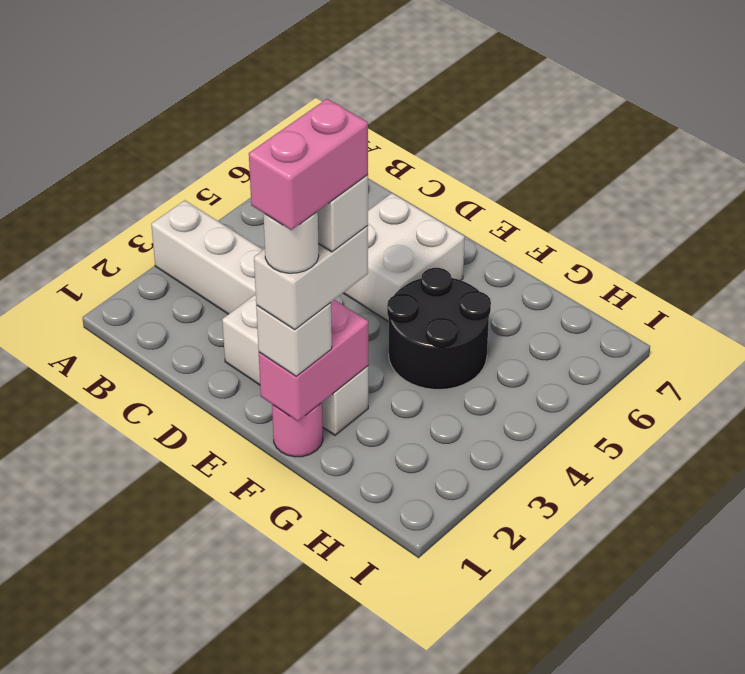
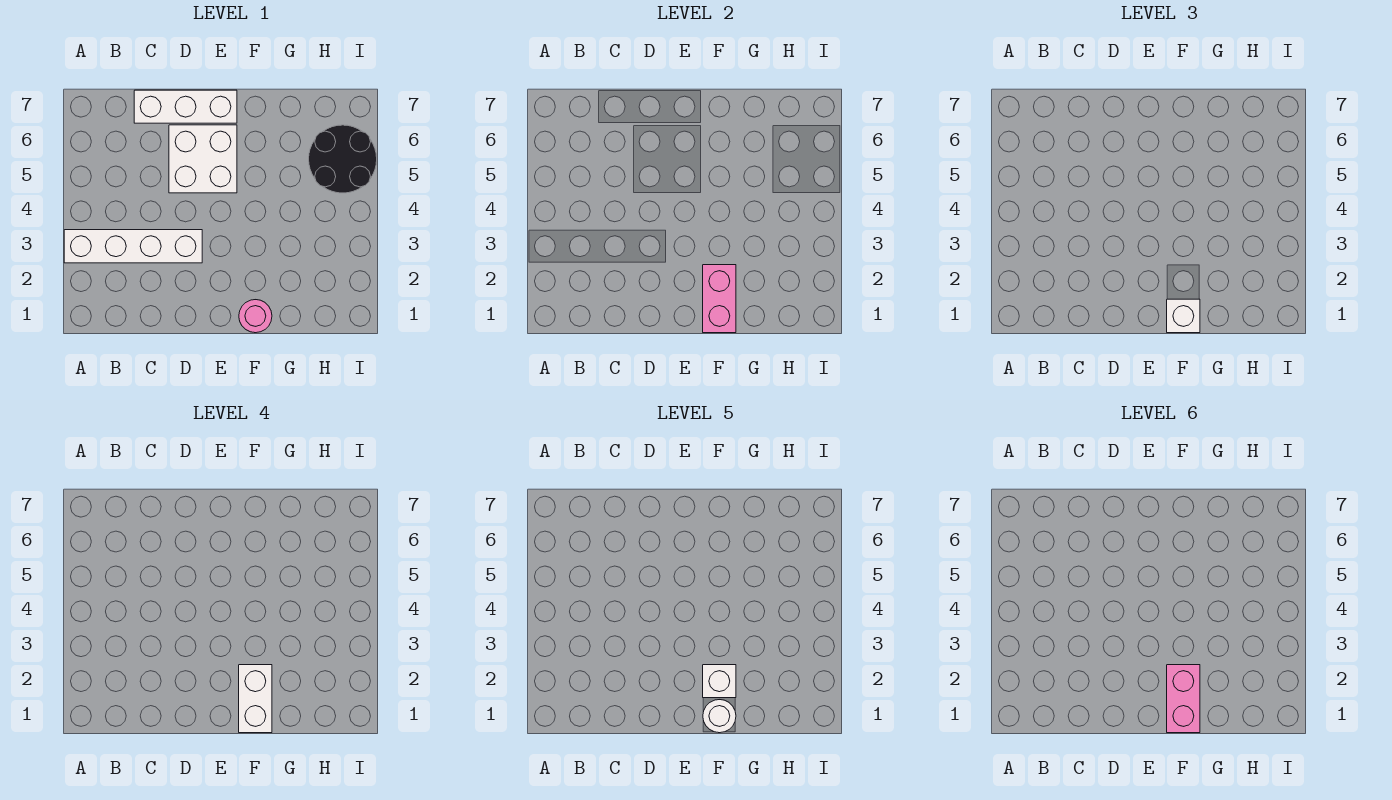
white brick D2:F2 level 1 -> white brick C7:E7 level 1
black round brick F4:G5 level 1 -> black round brick H5:I6 level 1

